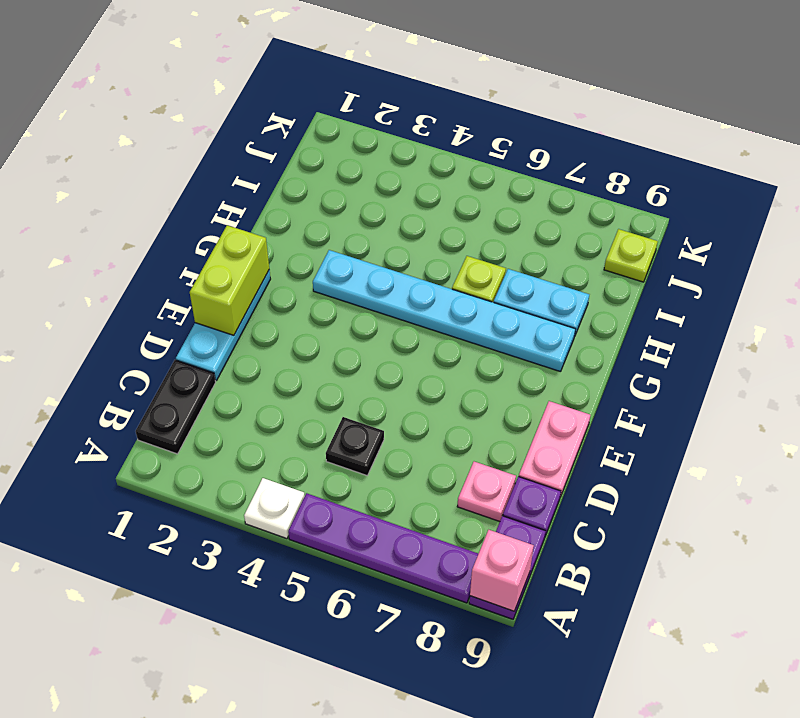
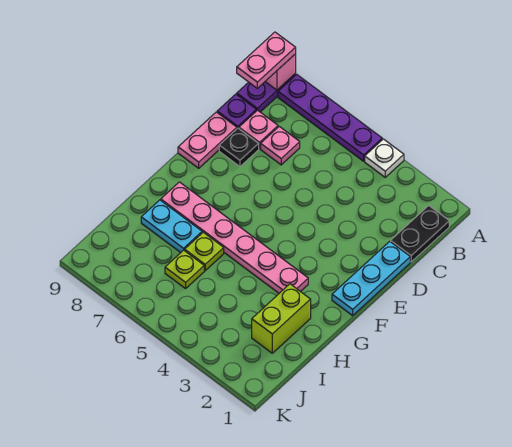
none -> pink plate A9:B9 level 3
black plate C5 level 1 -> black plate D8 level 1
none -> pink plate C7 level 1
lime brick E1:F1 level 2 -> lime brick H2:I2 level 1
cyan plate G3:G8 level 1 -> pink plate G3:G8 level 1
lime plate J9 level 1 -> lime plate I6 level 1

